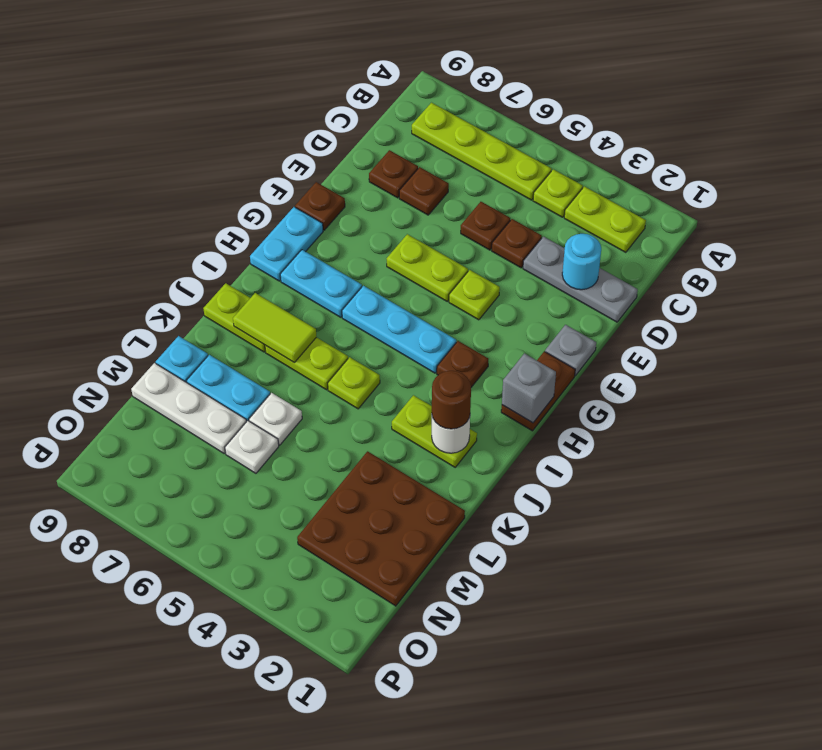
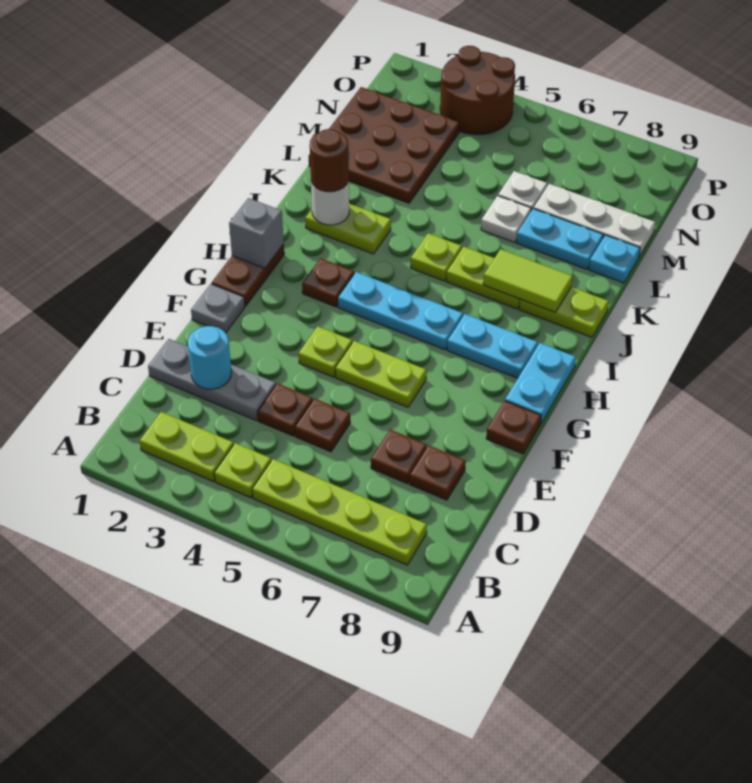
none -> brown round brick O3:P4 level 1

